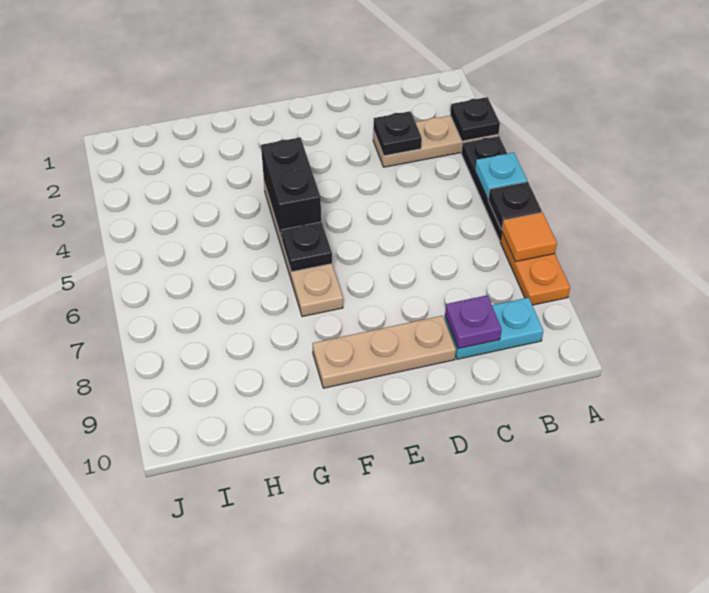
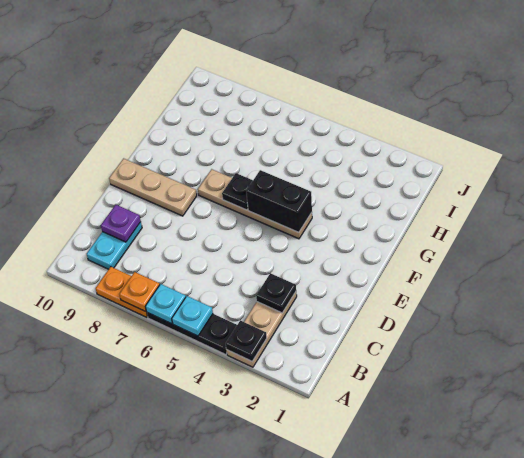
black plate A6 level 2 -> cyan plate A6 level 2
orange tile A7 level 2 -> orange plate A7 level 2
tan plate D9:F9 level 1 -> tan plate E8:E10 level 1

